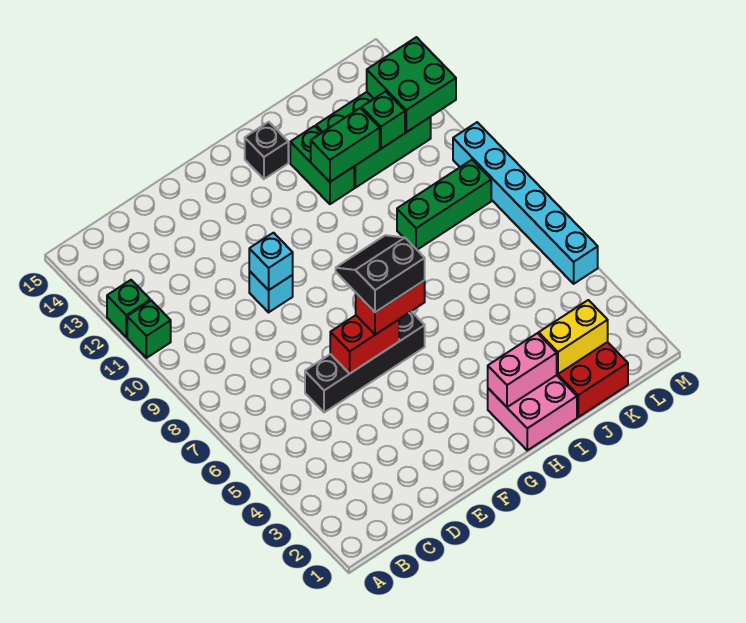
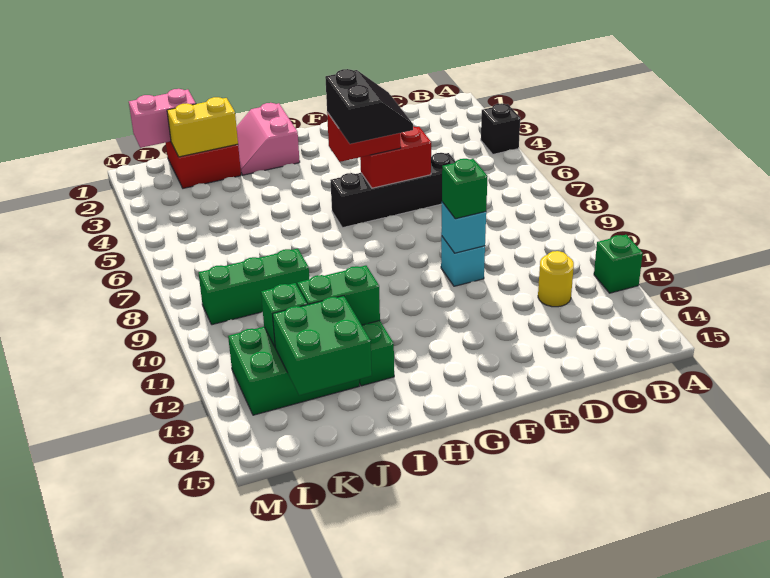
green brick A11 level 1 -> green brick E10 level 3
none -> yellow round brick C12 level 1
black slope F6:G7 level 4 top 6 -> black slope F6:G7 level 4 top G
pink brick H1:I2 level 1 -> pink slope H1:I2 level 1 top H
pink brick H2:I2 level 2 -> pink brick K1:L1 level 2
black brick H14 level 1 -> black brick A4 level 1
green brick L12:M13 level 2 -> green brick J13:K14 level 2
cyan brick M5:M10 level 1 -> none

